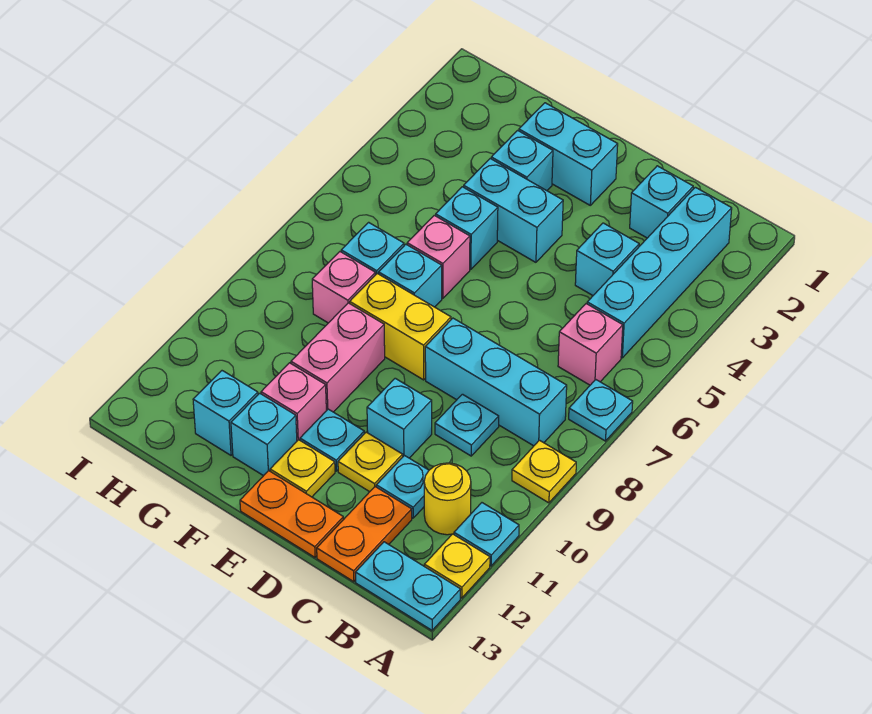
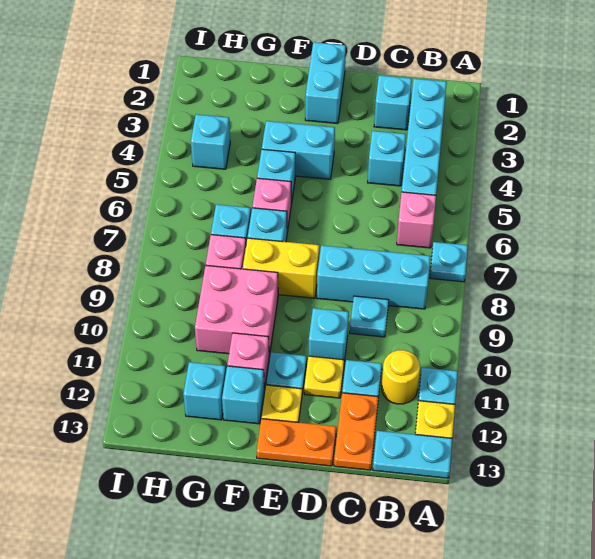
yellow plate A9 level 1 -> none
cyan brick E2:F2 level 1 -> cyan brick E1:E2 level 1
cyan brick F3 level 1 -> cyan brick H4 level 1
pink brick F9:F10 level 1 -> pink brick F9:G10 level 1

